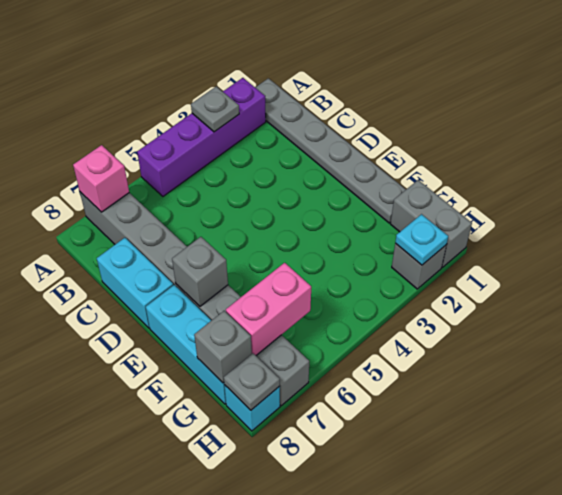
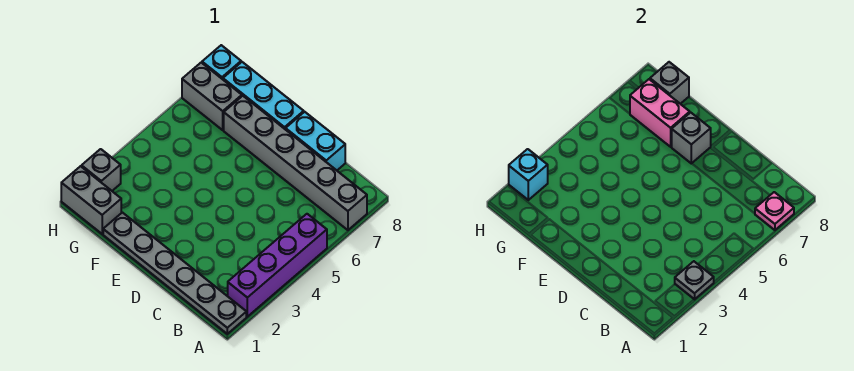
pink brick A7 level 2 -> pink plate A7 level 2
pink brick G6:G7 level 2 -> pink brick F7:G7 level 2
cyan plate H2 level 2 -> cyan brick H2 level 2
grey plate H8 level 2 -> none

